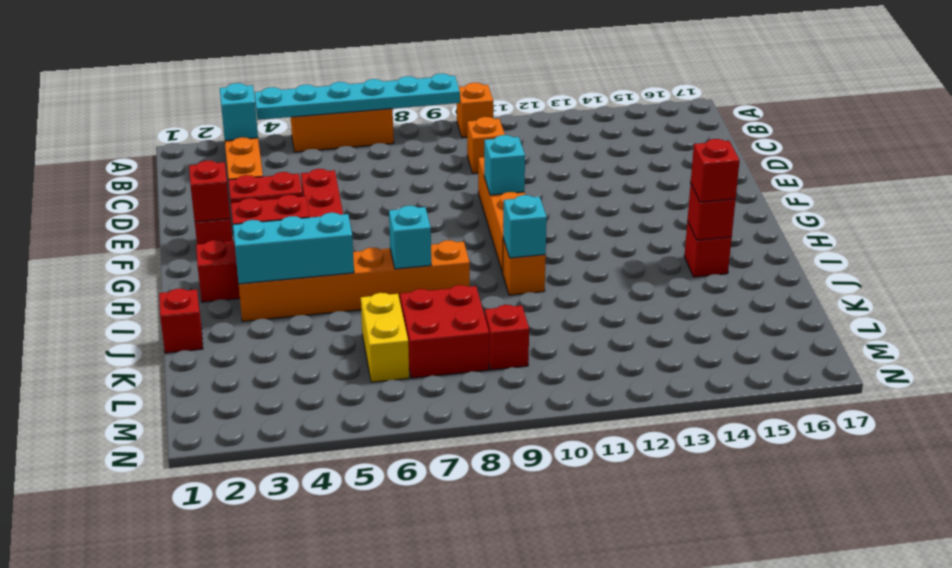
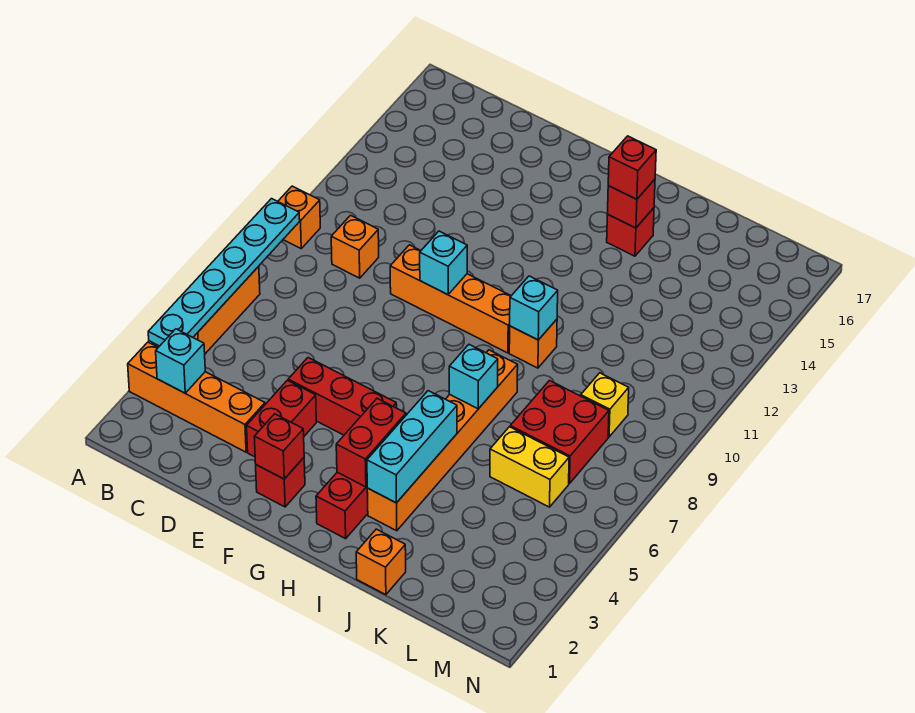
red brick J1 level 1 -> orange brick J1 level 1
red brick L9 level 1 -> yellow brick L9 level 1

